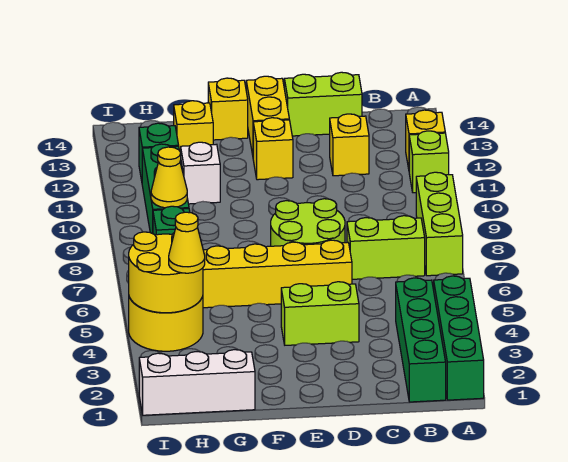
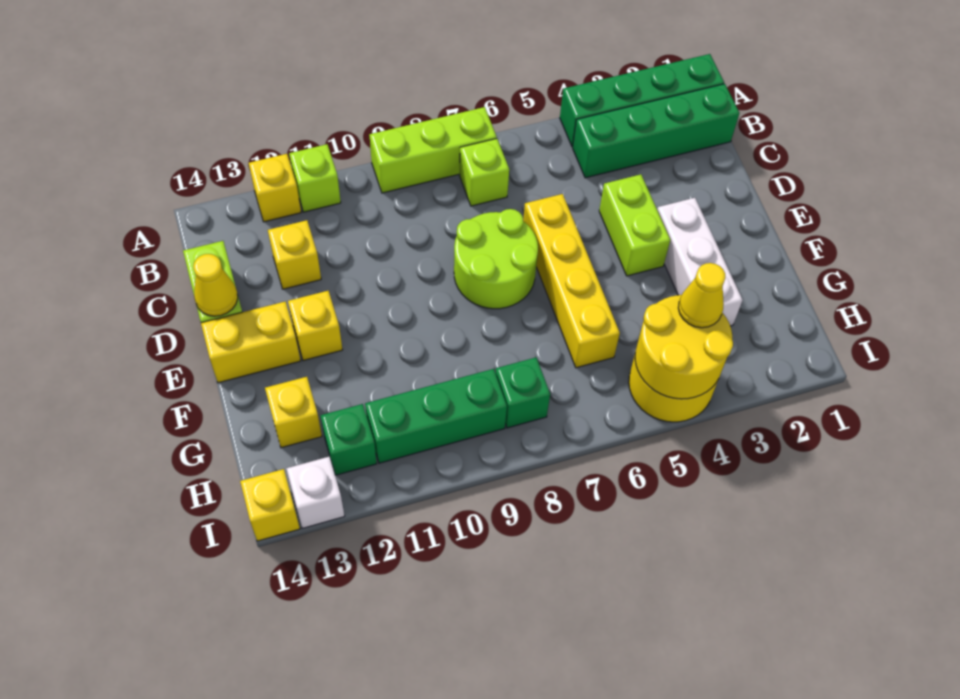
lime brick B7:C7 level 1 -> lime brick B7 level 1
yellow brick F14 level 1 -> yellow brick I14 level 1
white brick G1:I1 level 1 -> white brick E3:G3 level 1
white brick G11 level 1 -> white brick I13 level 1
yellow cone H9 level 2 -> yellow cone D14 level 2

